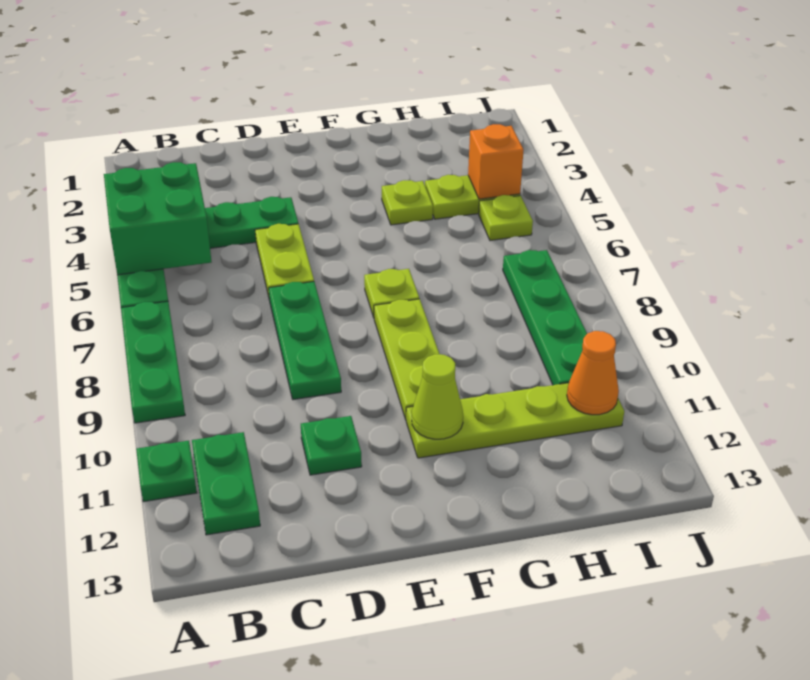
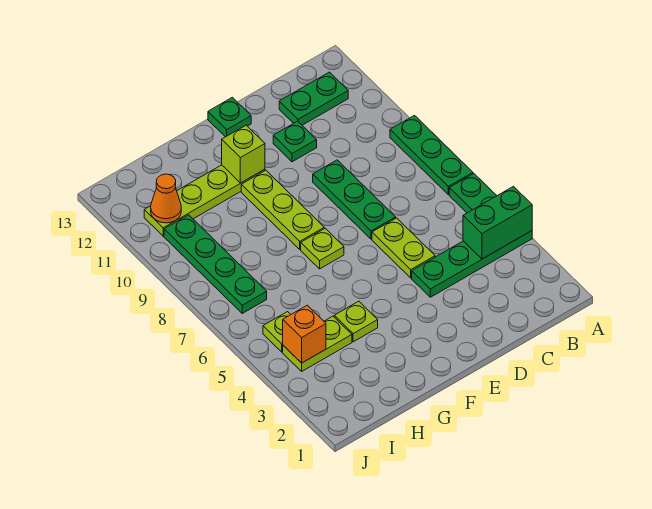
green brick A4:B5 level 2 -> green brick A4:B4 level 2
green plate A11 level 1 -> green plate E13 level 1
green plate B11:B12 level 1 -> green plate B12:C12 level 1
lime cone F11 level 2 -> lime brick F11 level 2

